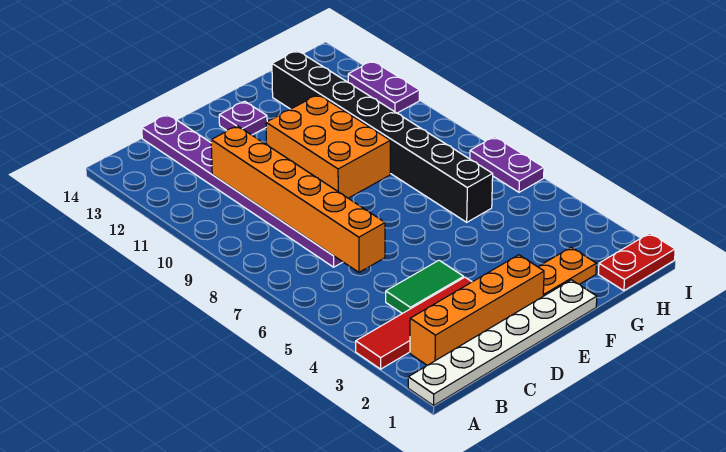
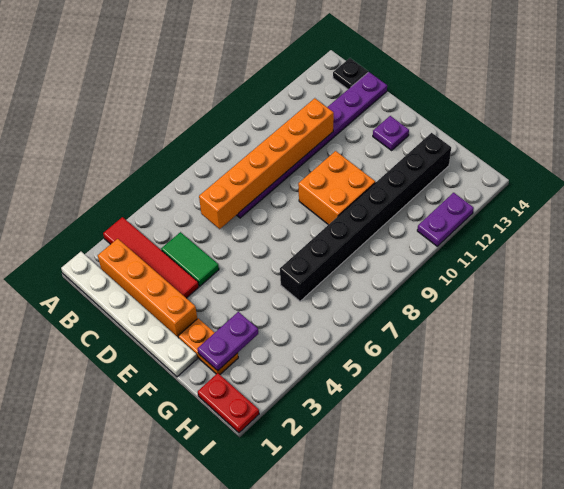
none -> black plate B14 level 1
orange brick E9:F11 level 1 -> orange brick E9:F10 level 1
purple plate I6:I7 level 1 -> purple plate G2:G3 level 2

